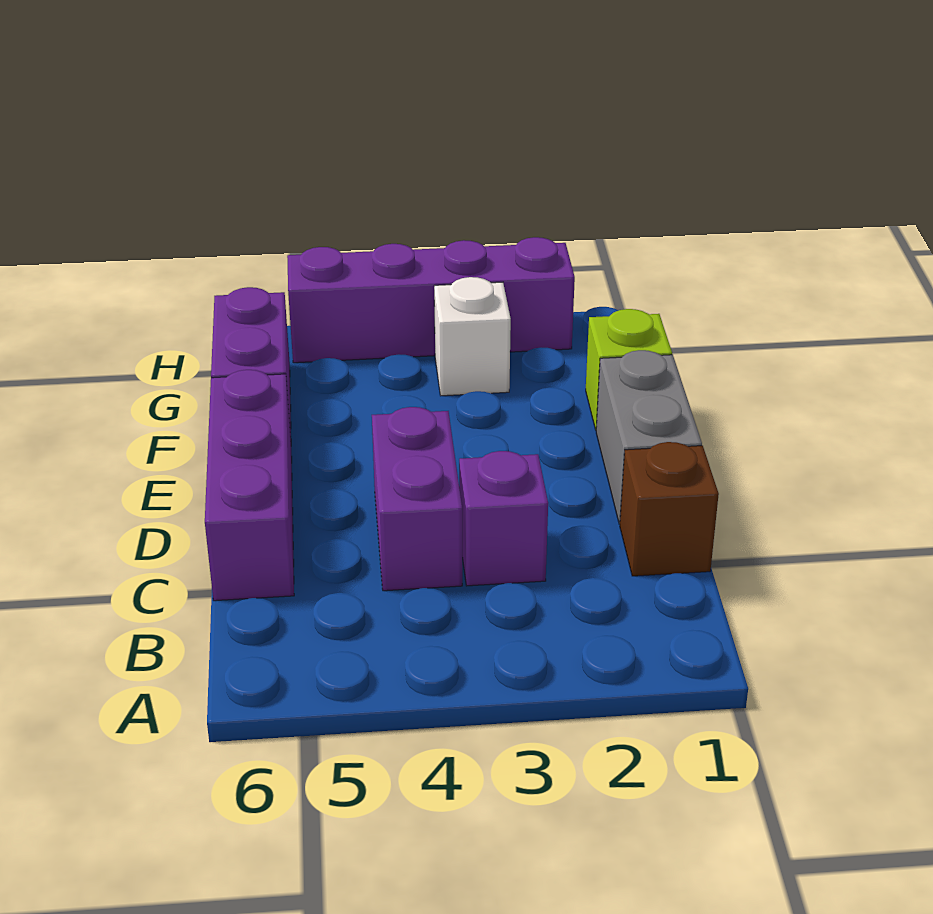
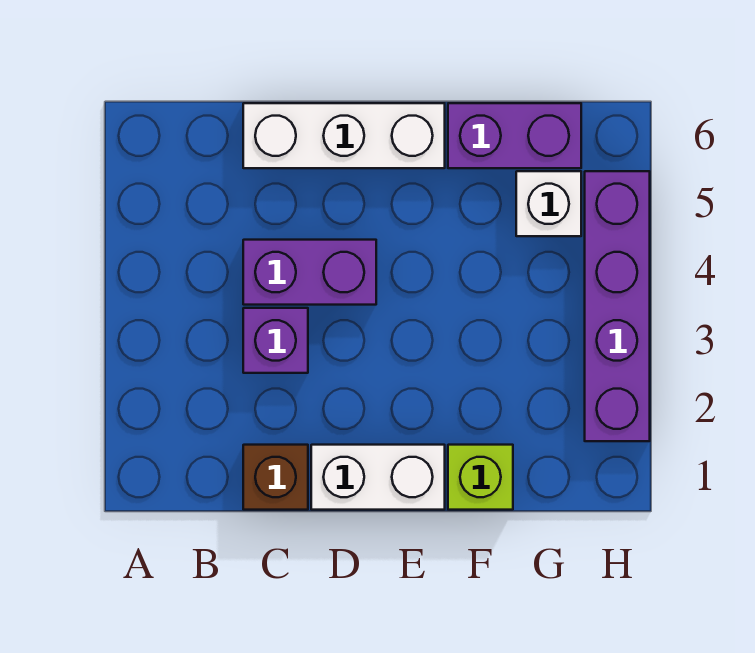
purple brick C6:E6 level 1 -> white brick C6:E6 level 1
grey brick D1:E1 level 1 -> white brick D1:E1 level 1
white brick G3 level 1 -> white brick G5 level 1

